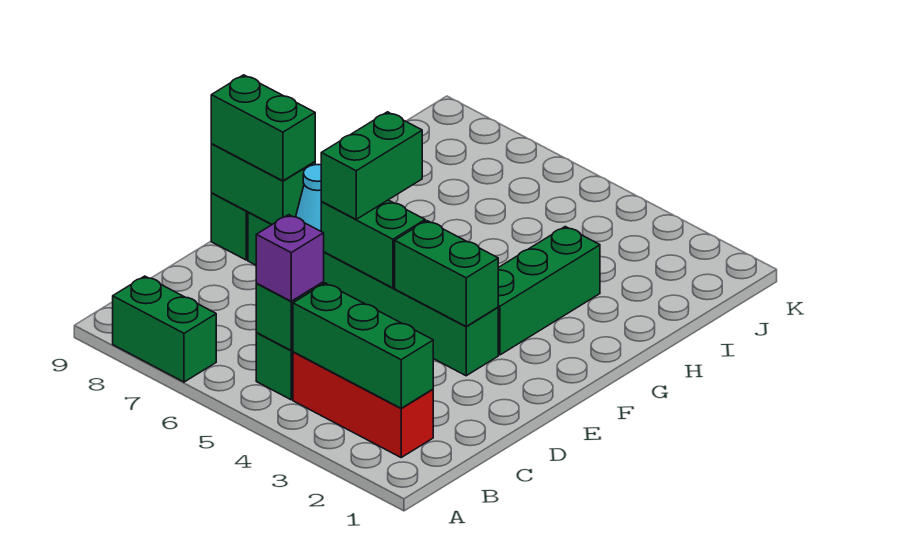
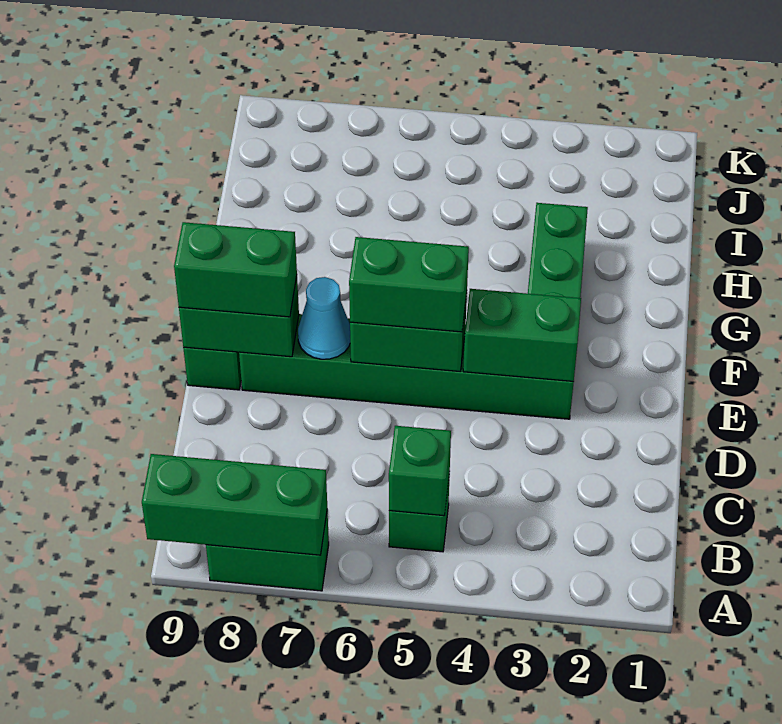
red brick B2:B4 level 1 -> none
green brick B2:B4 level 2 -> green brick A7:A9 level 2
purple brick B5 level 3 -> none
green brick E6:F6 level 3 -> green brick E5:E6 level 3

